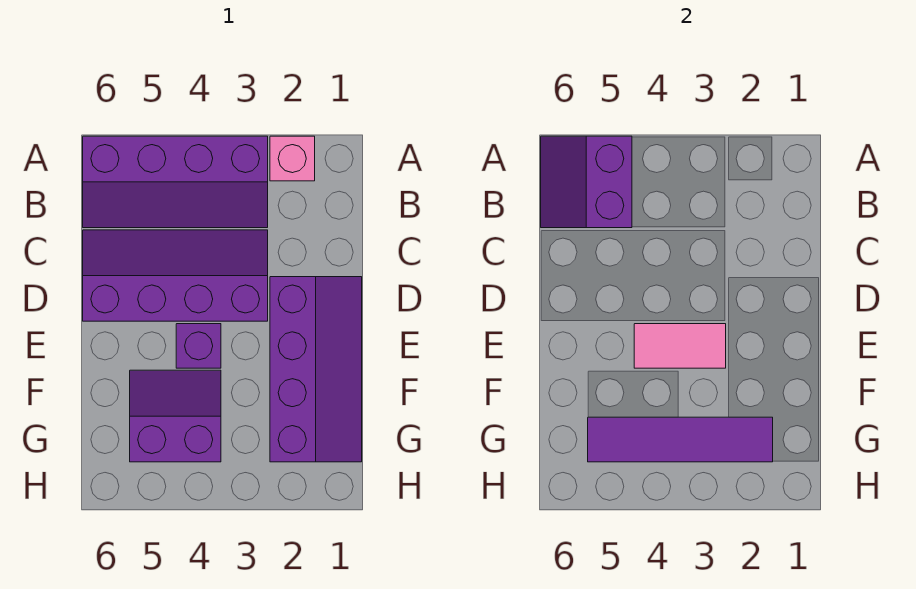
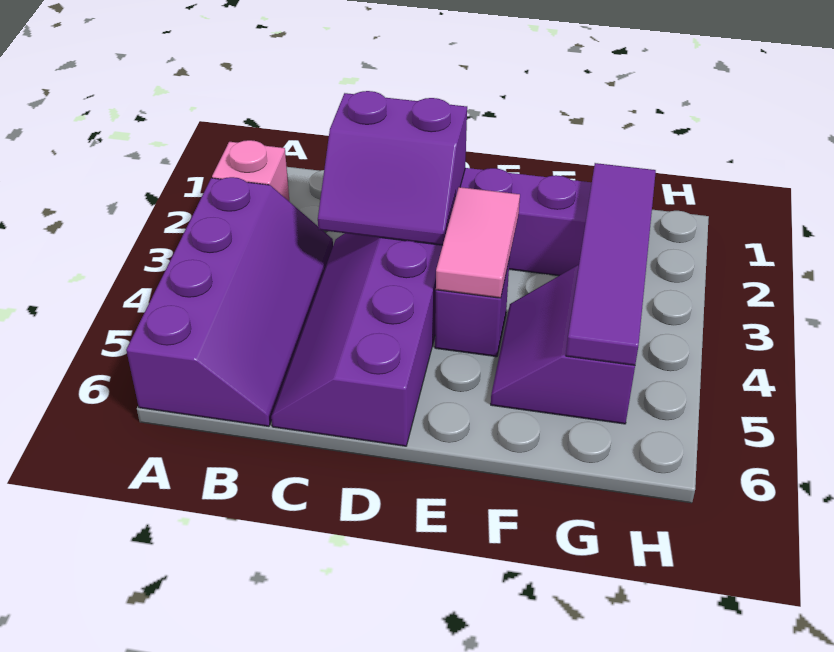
purple slope A5:B6 level 2 top 5 -> purple slope C2:D3 level 2 top 2

